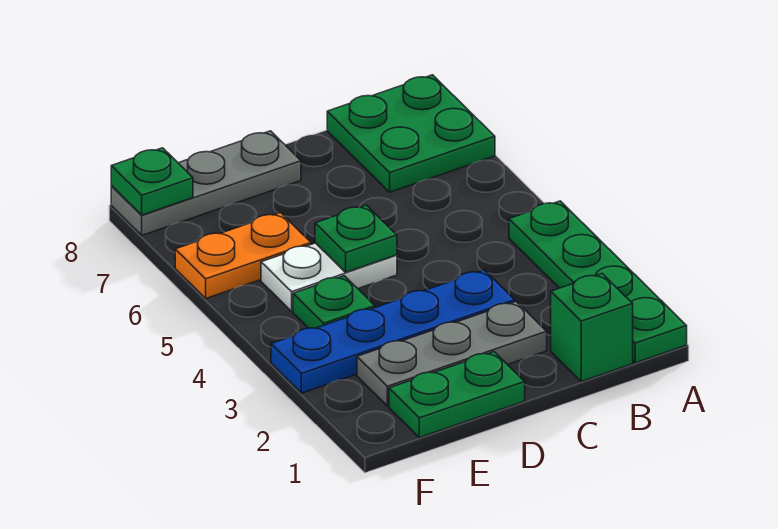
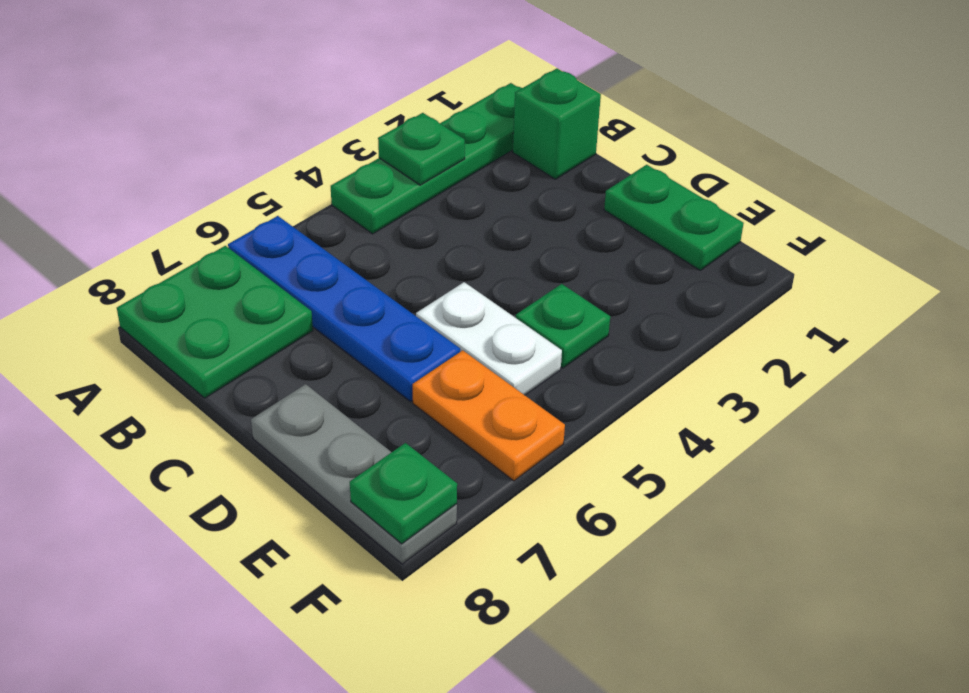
grey plate C2:E2 level 1 -> none
blue plate C3:F3 level 1 -> blue plate A6:D6 level 1
green plate D5 level 2 -> green plate A3 level 2

